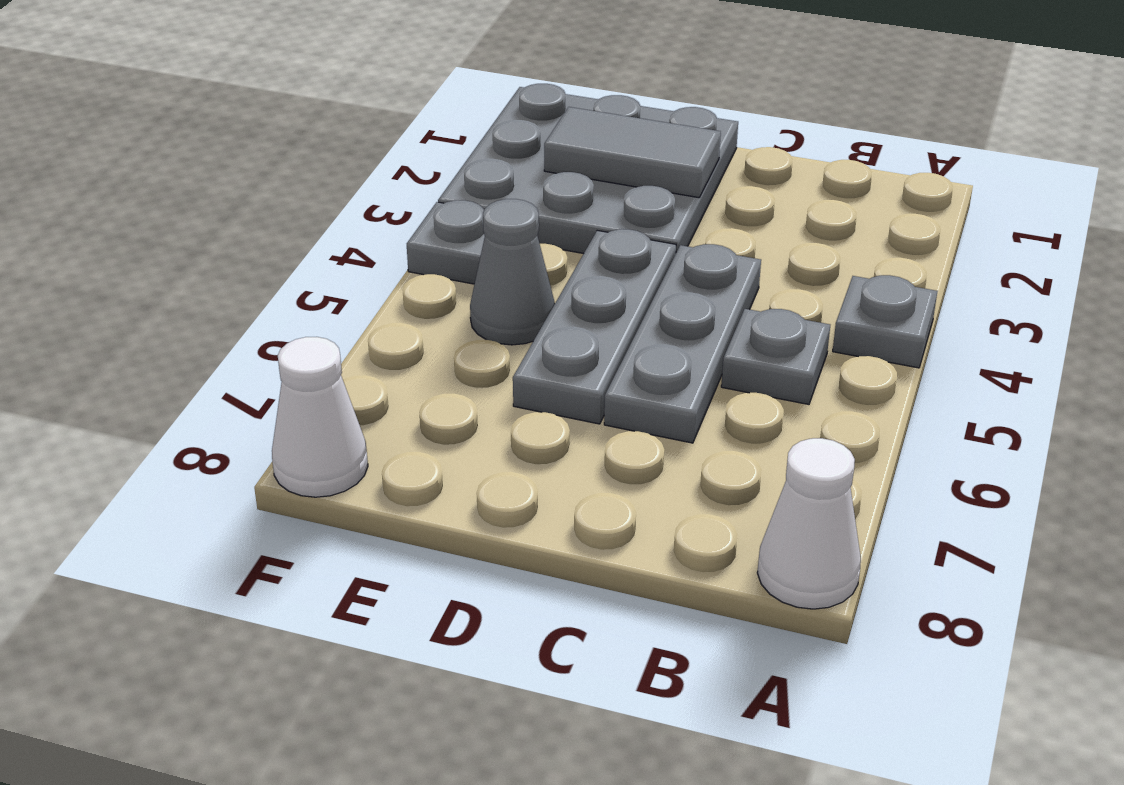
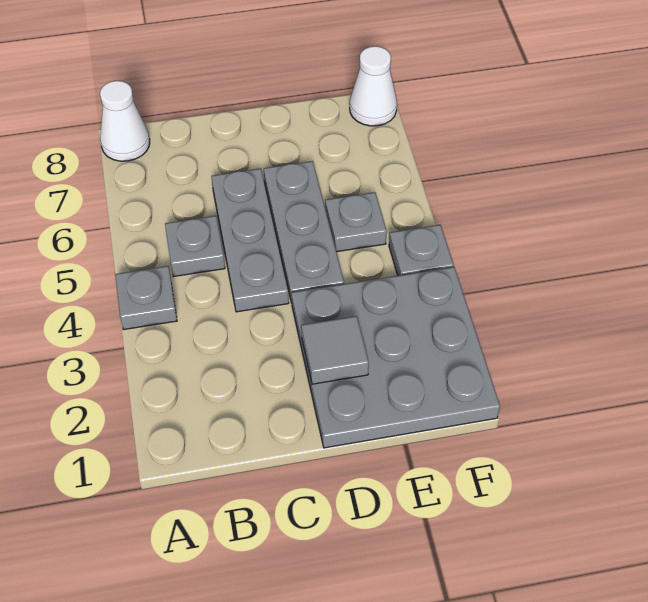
grey tile D2:E2 level 2 -> grey tile D2 level 2
grey cone E5 level 1 -> grey plate E5 level 1

